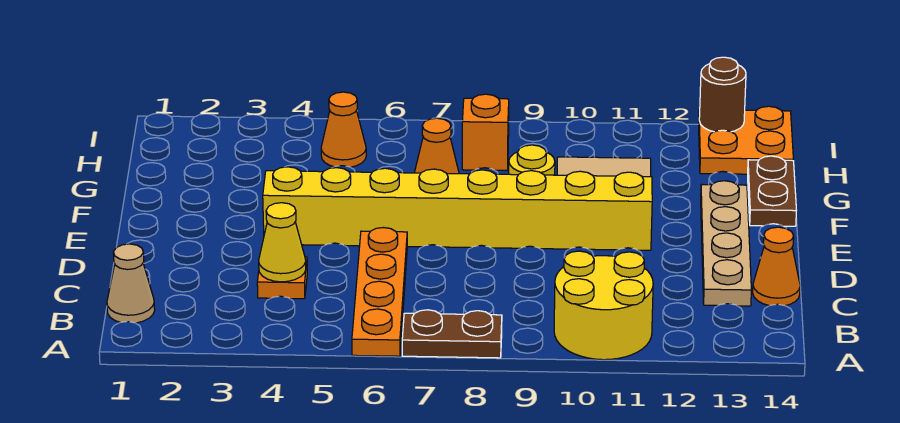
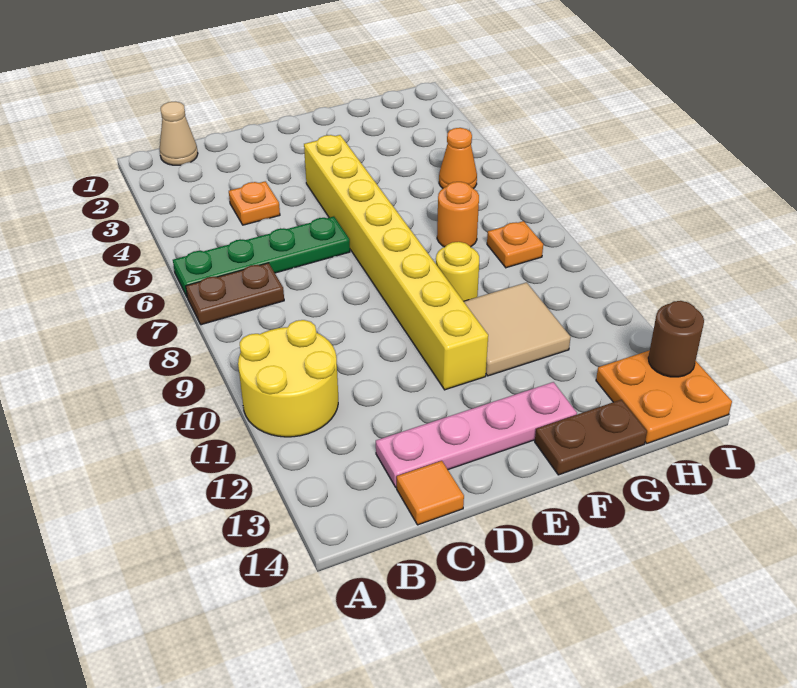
orange plate A6:D6 level 1 -> green plate A6:D6 level 1
brown plate A7:A8 level 1 -> brown plate A7:B7 level 1
yellow cone C4 level 2 -> none
tan plate C13:F13 level 1 -> pink plate C13:F13 level 1
orange cone C14 level 1 -> orange tile C14 level 1
orange cone G7 level 1 -> orange round brick G7 level 1
orange brick H8 level 1 -> orange plate H8 level 1

